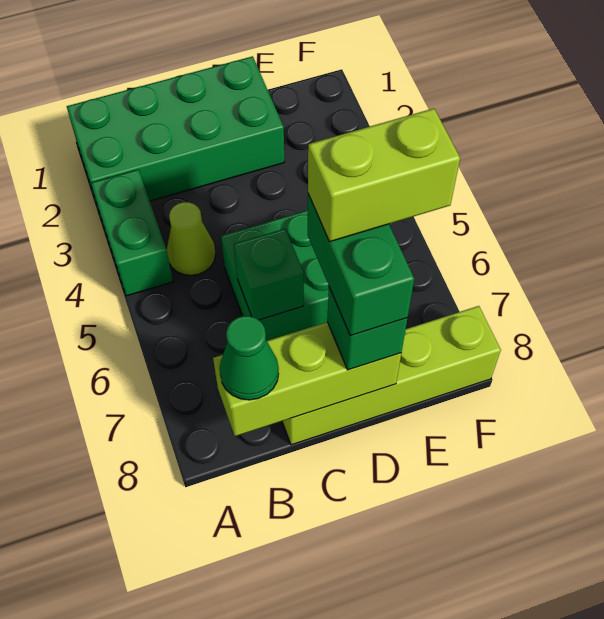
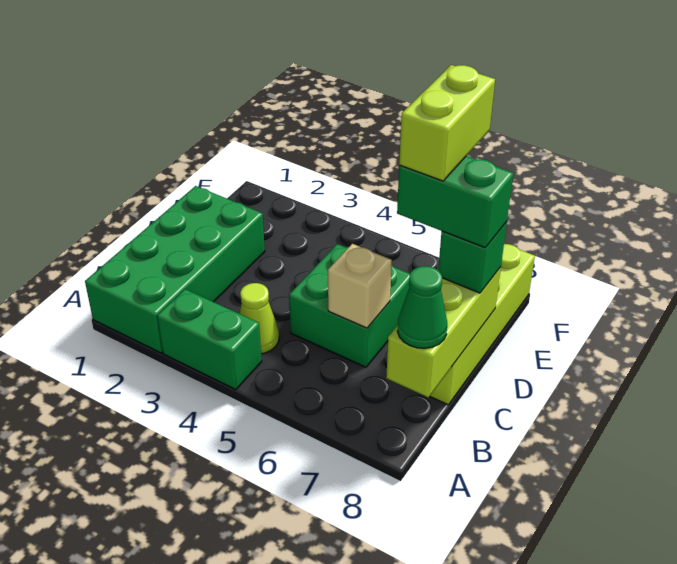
green brick C6 level 2 -> tan brick C6 level 2

